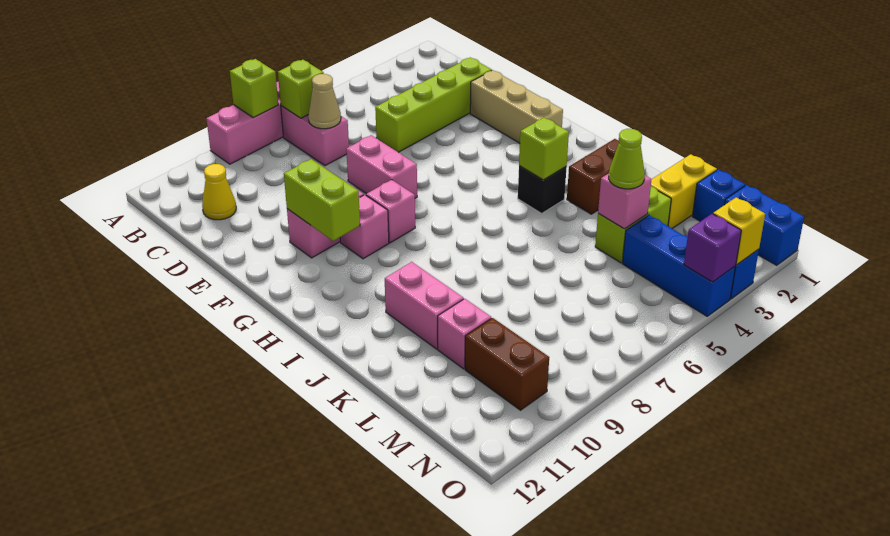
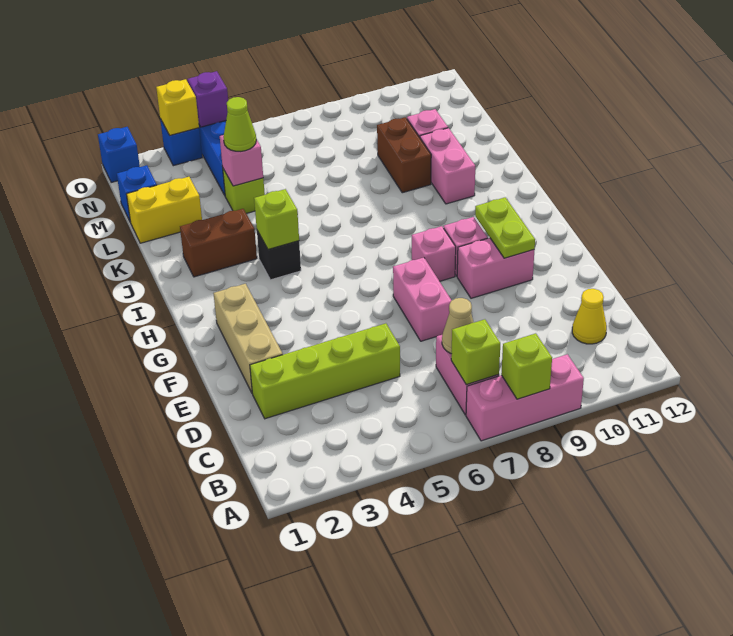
lime brick F10:G10 level 2 -> lime plate F10:G10 level 2
lime brick L3:L4 level 1 -> lime brick L4 level 1
brown brick M10:N10 level 1 -> brown brick K9:L9 level 1
blue brick N1:O1 level 1 -> blue brick O1 level 1

